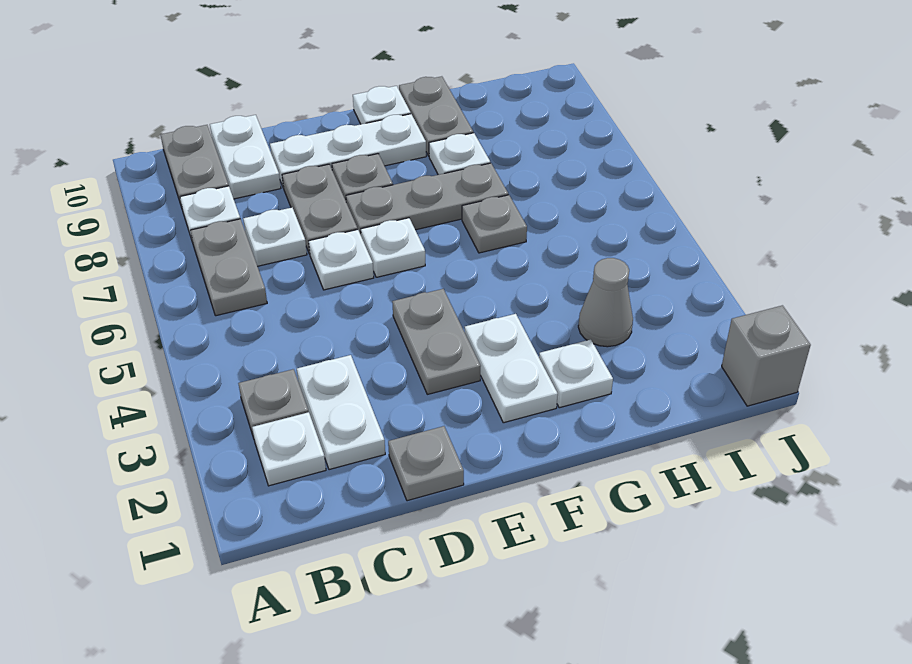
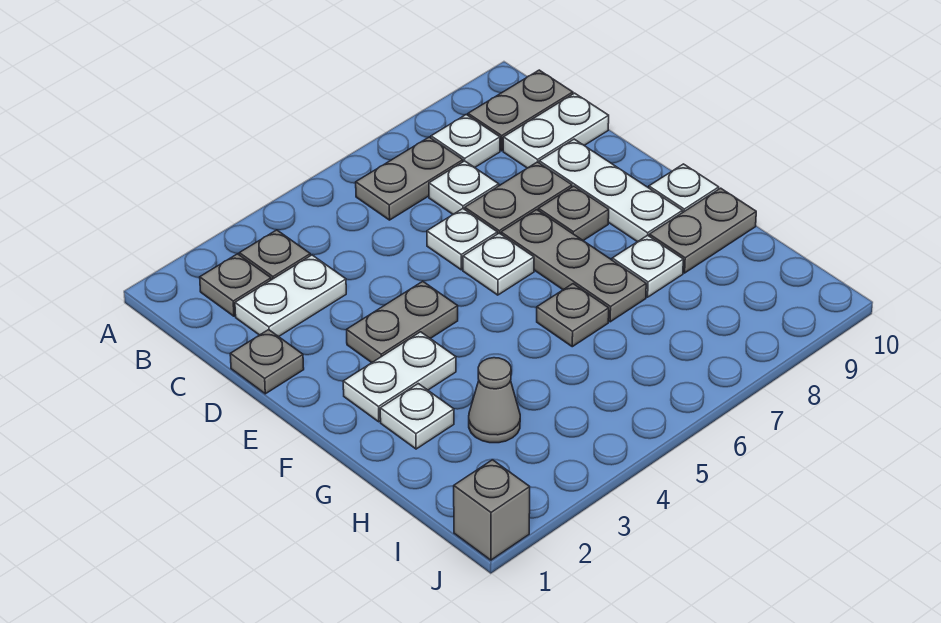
white plate B2 level 1 -> grey plate B2 level 1

